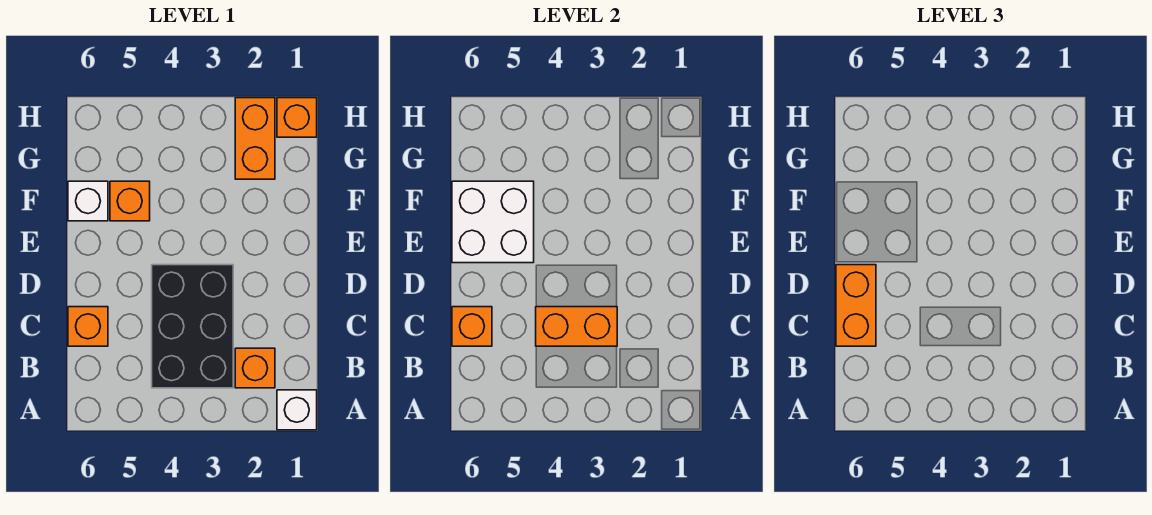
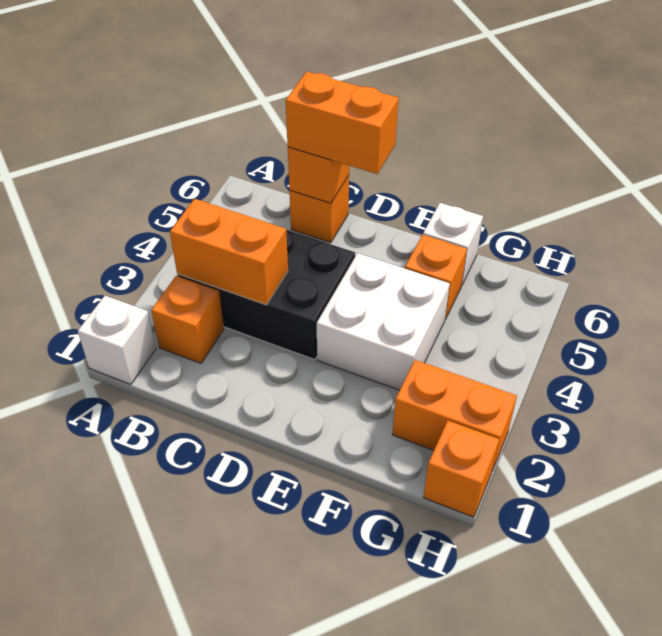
orange brick C3:C4 level 2 -> orange brick B3:C3 level 2
white brick E5:F6 level 2 -> white brick E3:F4 level 1

